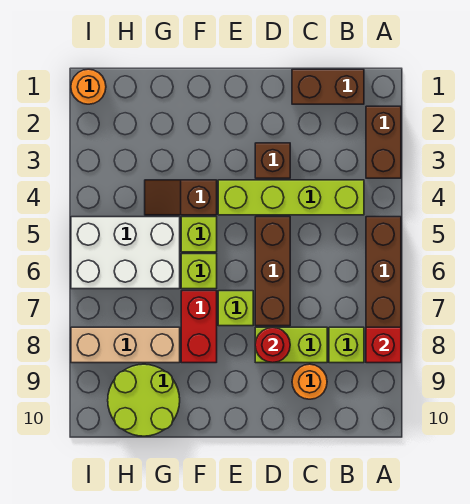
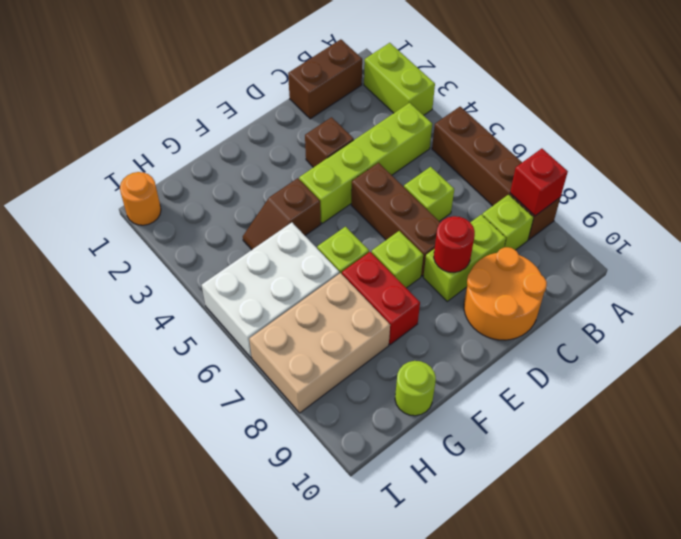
brown brick A2:A3 level 1 -> lime brick A2:A3 level 1
orange round brick C9 level 1 -> orange round brick C9:D10 level 1
lime brick F5 level 1 -> lime brick C6 level 1
tan brick G8:I8 level 1 -> tan brick G7:I8 level 1
lime round brick G9:H10 level 1 -> lime round brick G10 level 1

